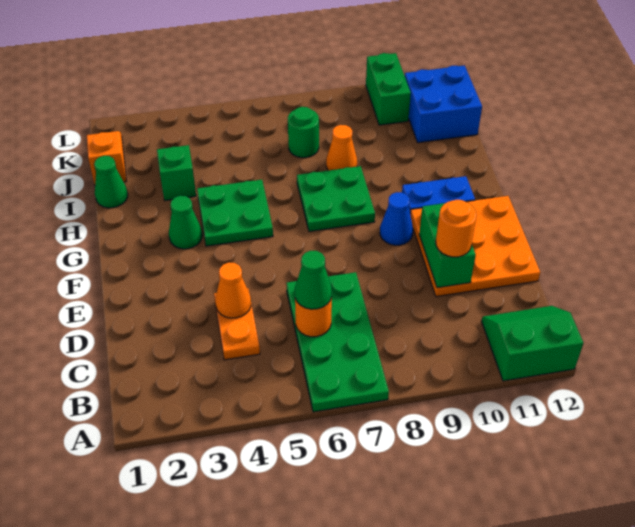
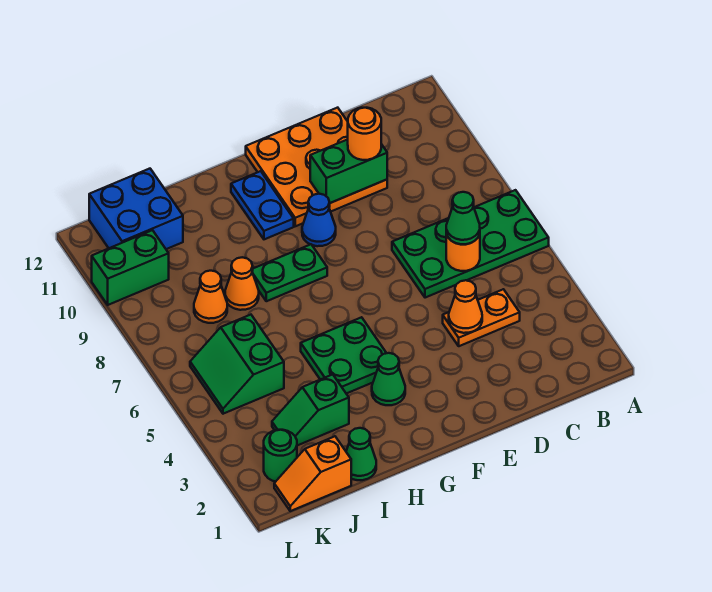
green slope A11:B12 level 1 top A -> green slope J5:K6 level 1 top J
green plate G7:H8 level 1 -> green plate G8:H8 level 1
green round brick J7 level 1 -> green round brick K2 level 1
none -> orange cone J8 level 1

